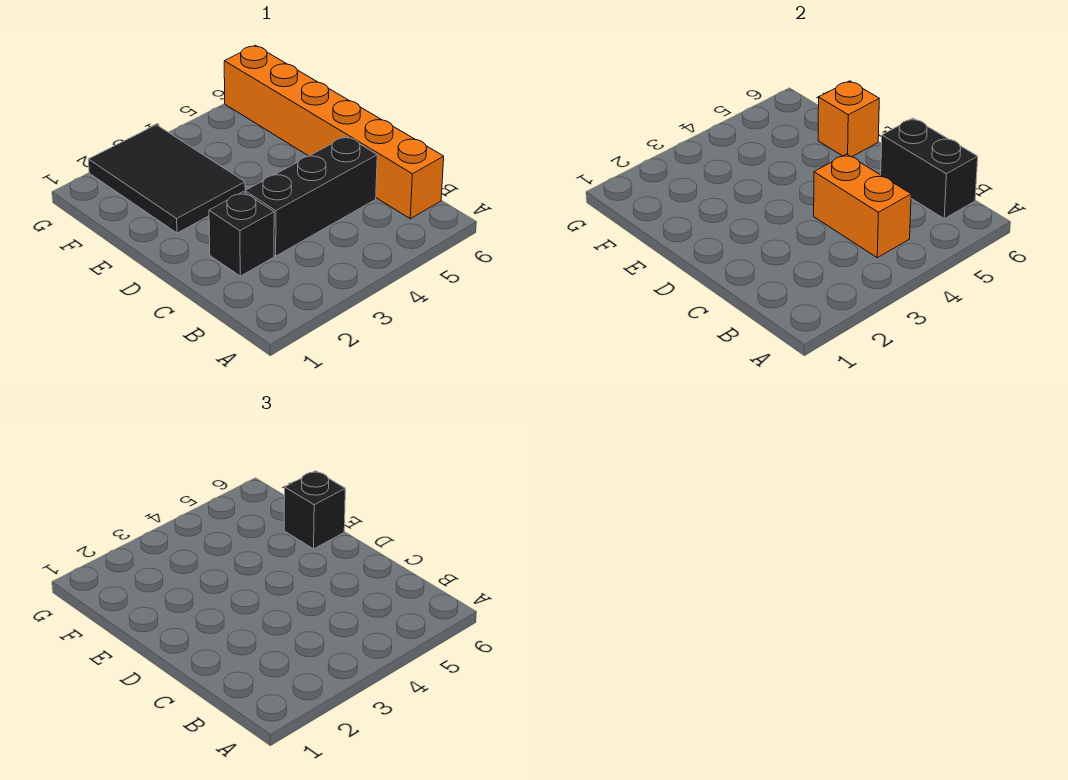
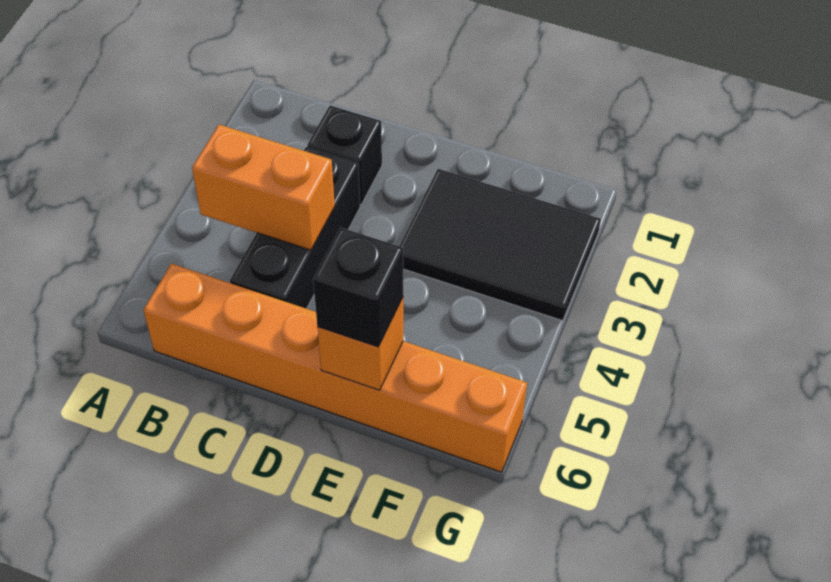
black brick B6:C6 level 2 -> none

